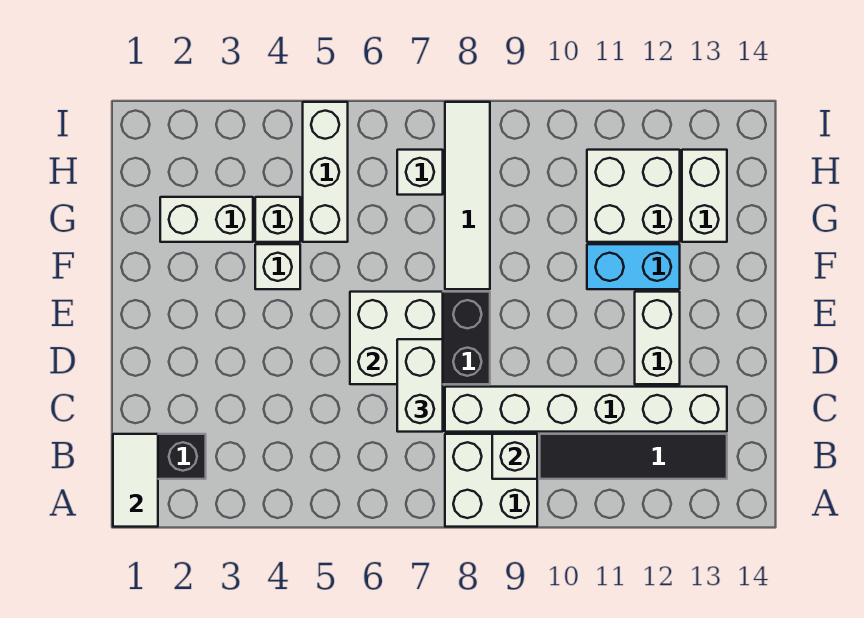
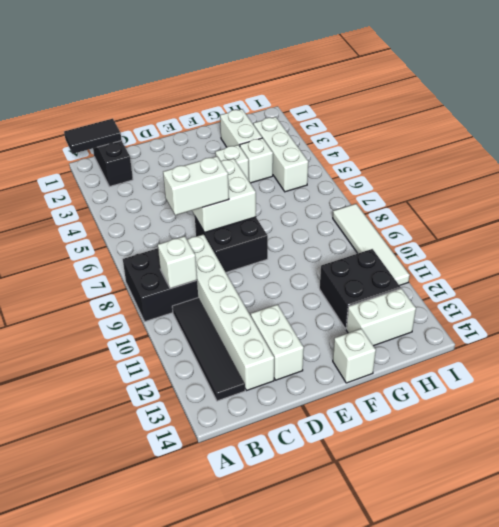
white tile A1:B1 level 2 -> black tile A1:B1 level 2
white brick A8:B9 level 1 -> black brick A8:B9 level 1
white brick D12:E12 level 1 -> white brick D12:D13 level 1
white tile F8:I8 level 1 -> white tile I8:I11 level 1
cyan brick F11:F12 level 1 -> none
white brick G5:I5 level 1 -> white brick H3:H5 level 1
white brick G11:H12 level 1 -> black brick G11:H12 level 1
white brick H7 level 1 -> white brick F14 level 1

